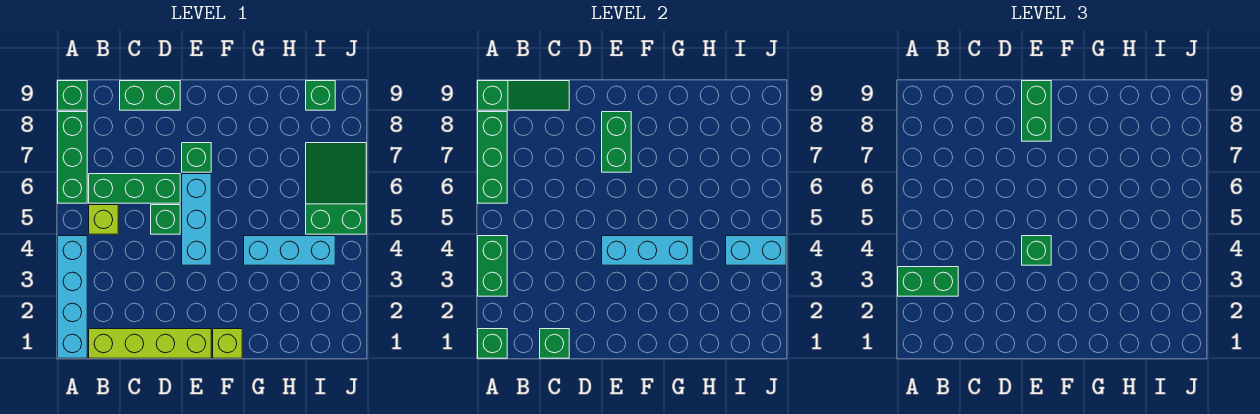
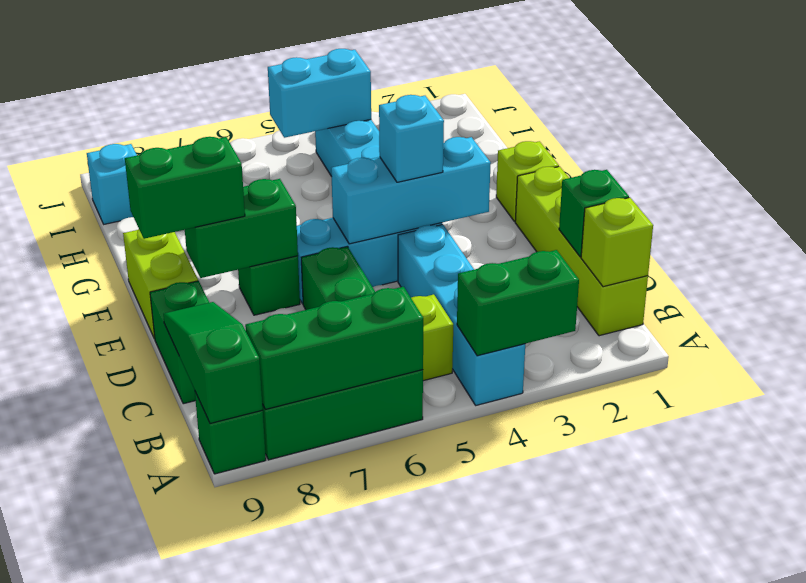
cyan brick A1:A4 level 1 -> cyan brick A4:D4 level 1
green brick A1 level 2 -> none
green brick A3:B3 level 3 -> none
none -> lime brick B1 level 2
green brick D5 level 1 -> none
cyan brick E4:G4 level 2 -> cyan brick E3:E5 level 2
green brick E4 level 3 -> cyan brick E4 level 3
none -> lime brick E9:F9 level 1
cyan brick I4:J4 level 2 -> cyan brick I4:I5 level 2
green slope I5:J7 level 1 top 5 -> none
green brick I9 level 1 -> cyan brick I9 level 1

